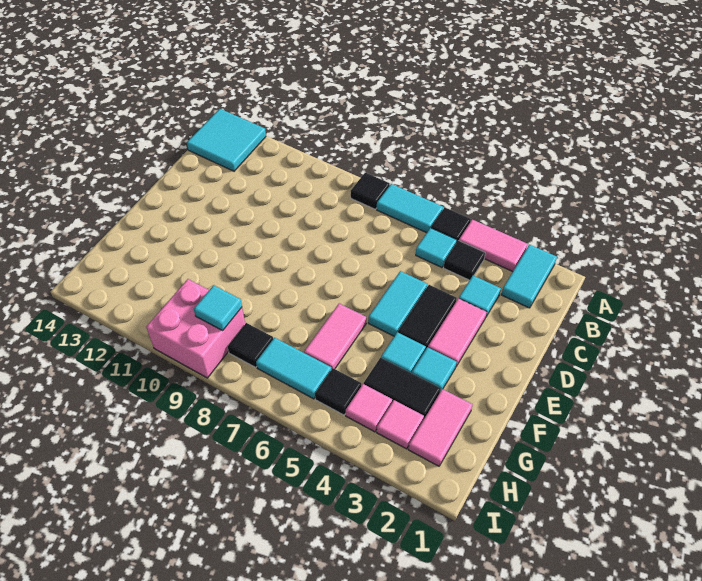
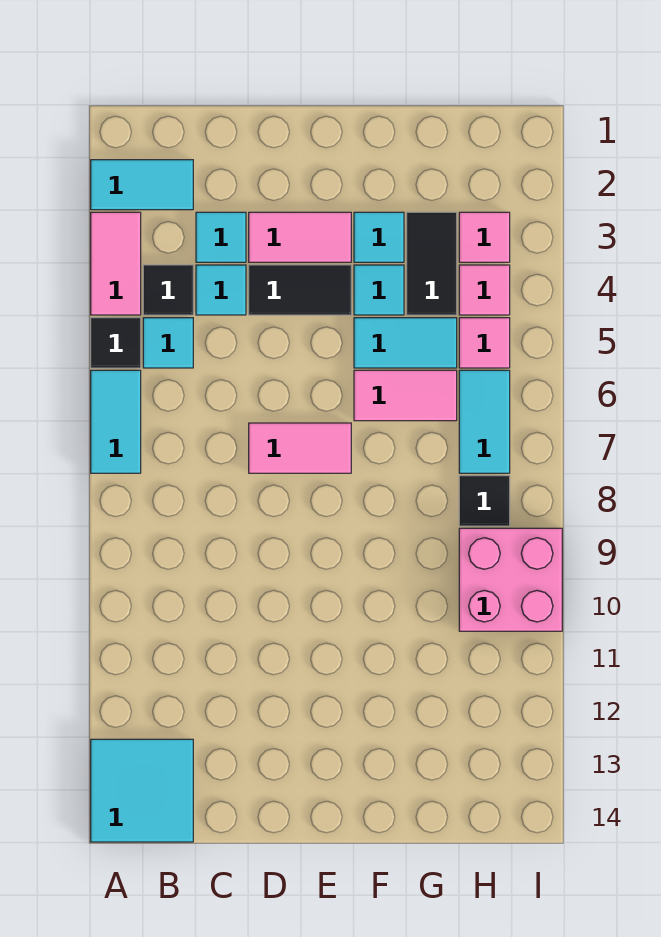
black tile A8 level 1 -> none
cyan tile D5:E5 level 1 -> cyan tile F5:G5 level 1
pink tile G2:H2 level 1 -> pink tile D7:E7 level 1
black tile H5 level 1 -> pink tile H5 level 1
cyan tile H9 level 2 -> cyan tile C4 level 1

